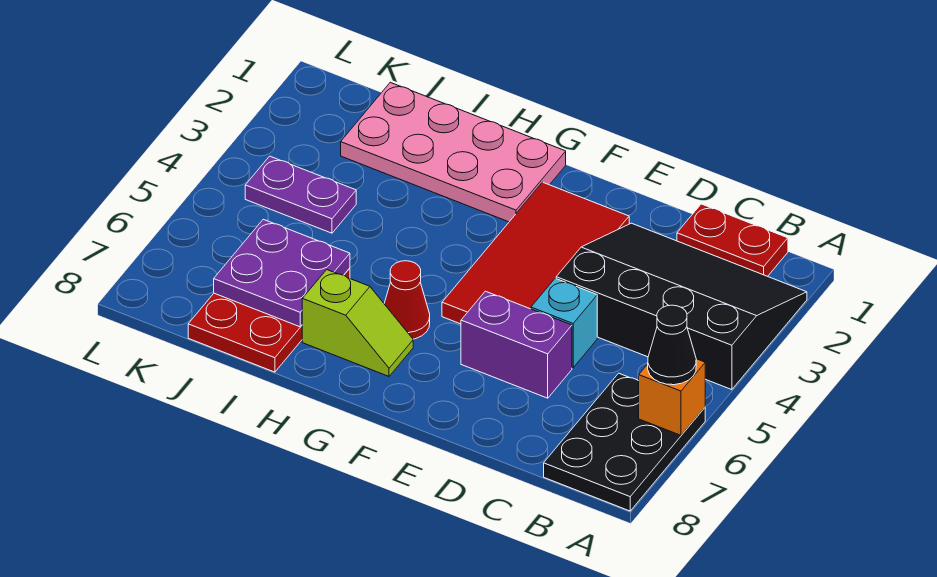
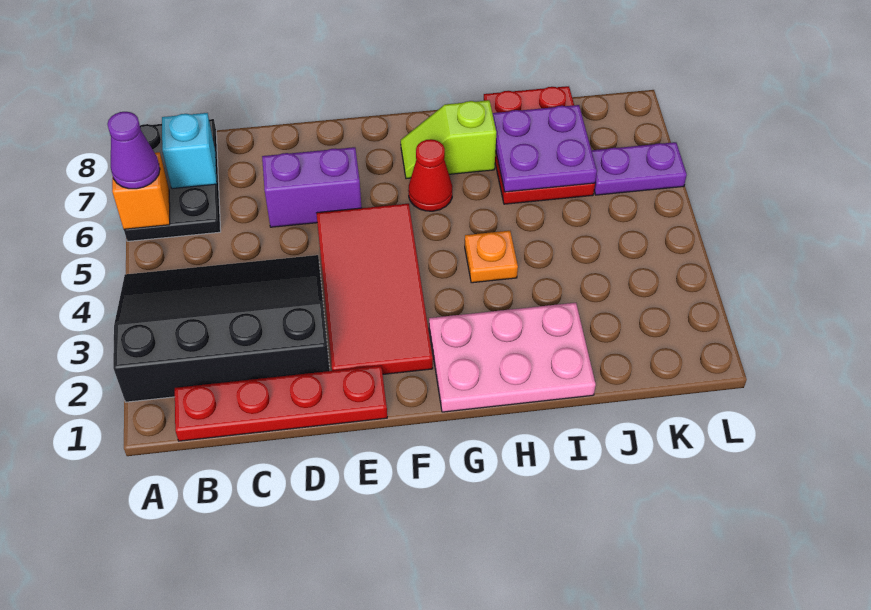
black slope A2:D4 level 1 top 4 -> black slope A2:D4 level 1 top 2
black cone A6 level 3 -> purple cone A6 level 3
red plate B1:C1 level 1 -> red plate B1:E1 level 1
cyan brick D5 level 1 -> cyan brick B7 level 2
pink plate G1:J2 level 1 -> pink plate G1:I2 level 1
none -> orange plate H4 level 1
purple plate J4:K4 level 1 -> purple plate K6:L6 level 1

